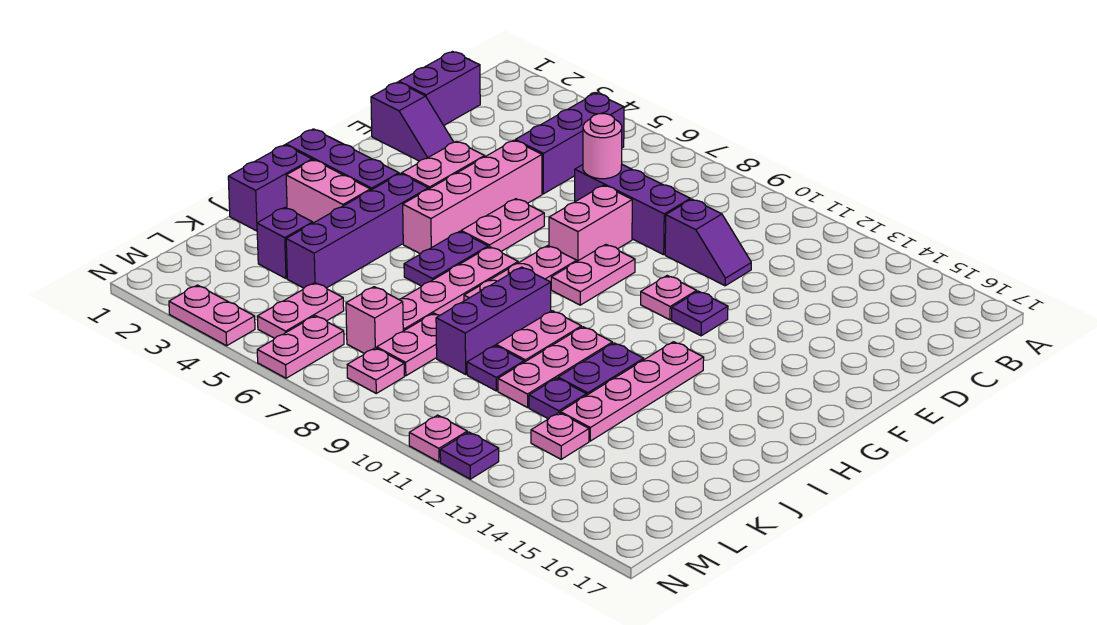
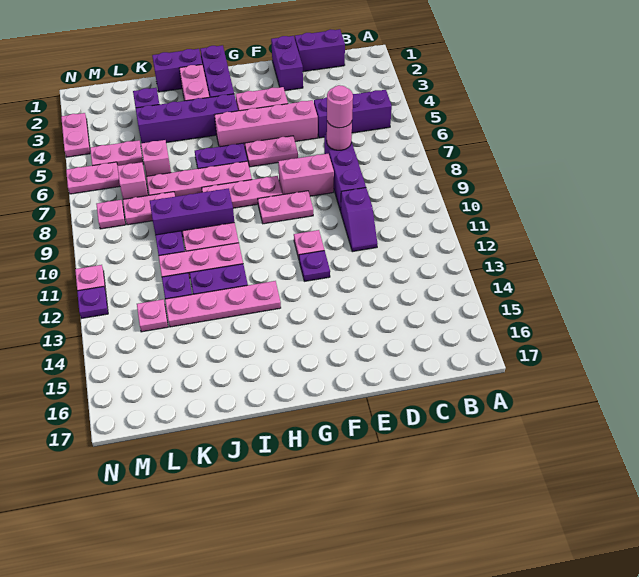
none -> pink round brick D7 level 3
purple slope E1:E2 level 1 top 1 -> purple brick E1:E2 level 1
none -> pink brick K6 level 1

